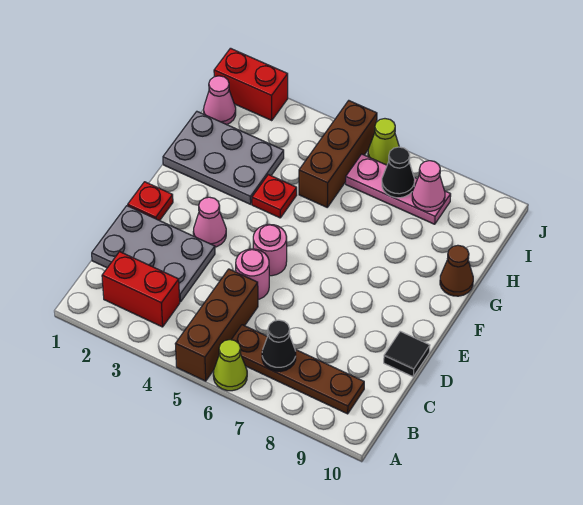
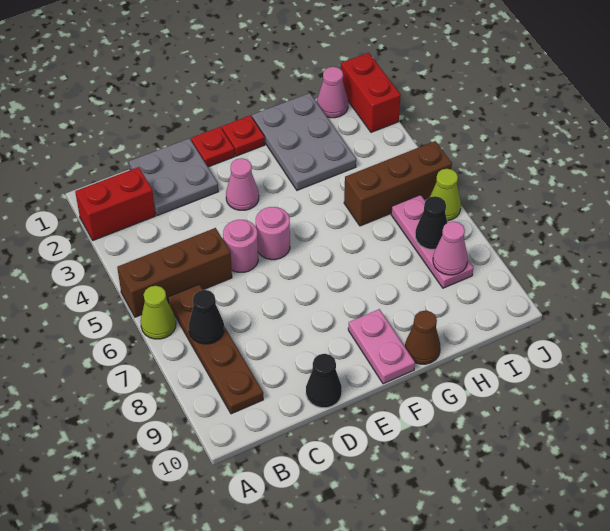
red brick B2:B3 level 1 -> red brick A2:B2 level 1
grey plate C1:D3 level 1 -> grey plate C1:D2 level 1
black tile D10 level 1 -> black cone D10 level 1
none -> pink plate F9:F10 level 1
red plate G4 level 1 -> red plate F1 level 1

